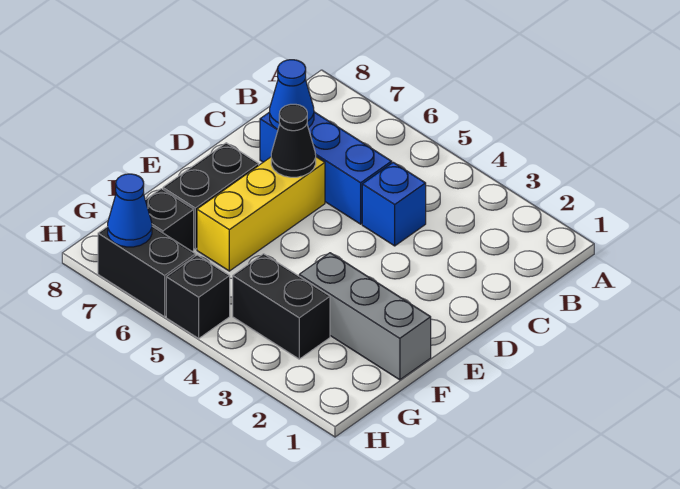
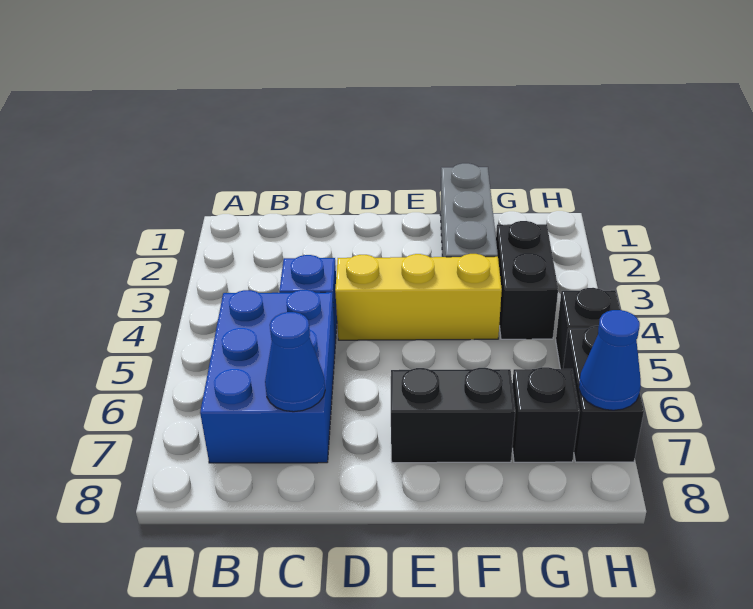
blue brick C5:C7 level 1 -> blue brick B5:C7 level 1
yellow brick D6:F6 level 1 -> yellow brick D4:F4 level 1
black cone D6 level 2 -> none

